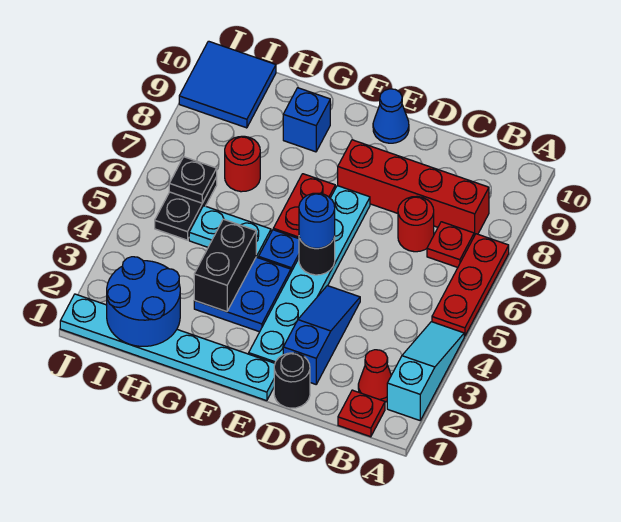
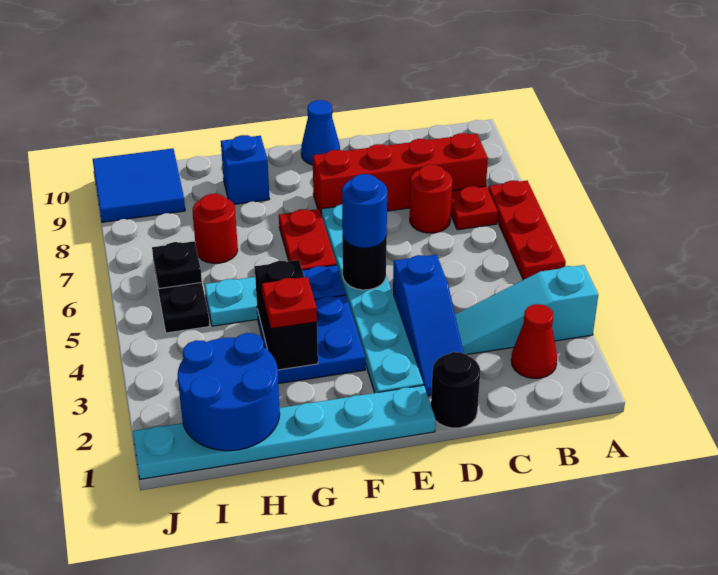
cyan slope A2:A4 level 1 top 2 -> cyan slope A3:C3 level 1 top A
red plate B1 level 1 -> red plate G3 level 3
blue slope D2:D4 level 1 top 2 -> blue slope D2:D4 level 1 top 4

